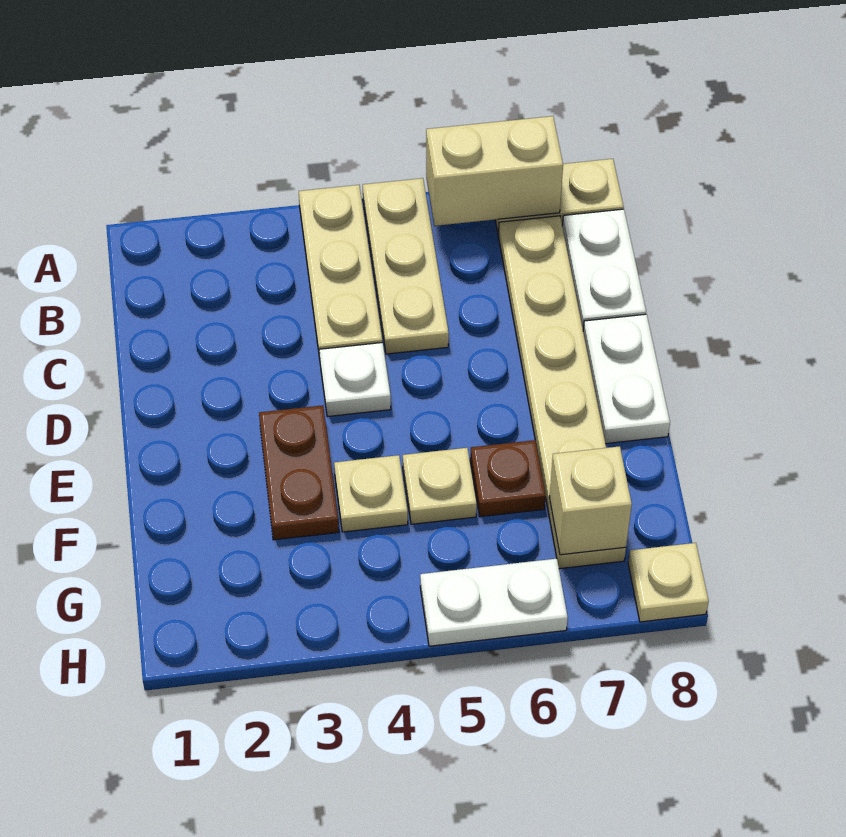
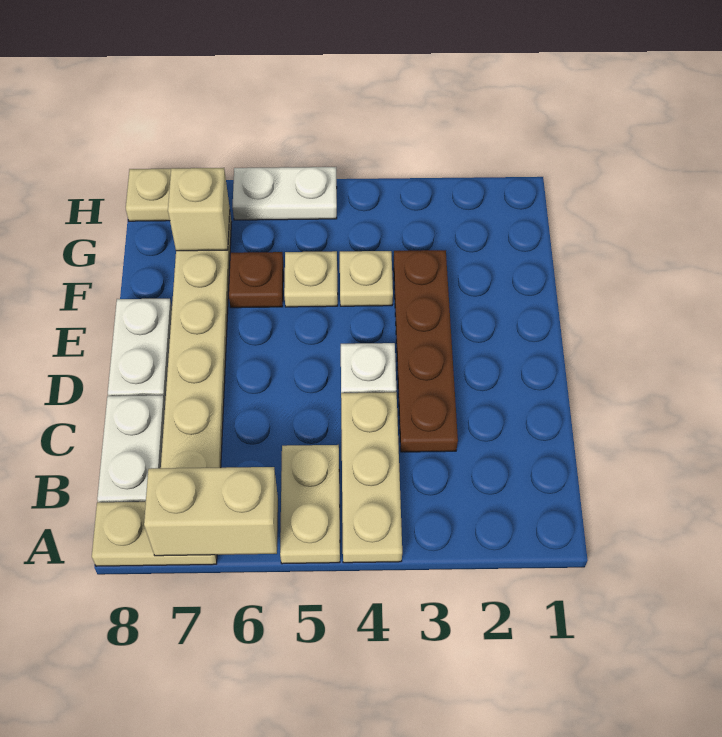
tan plate A5:C5 level 1 -> tan plate A5:B5 level 1
brown plate E3:F3 level 1 -> brown plate C3:F3 level 1

